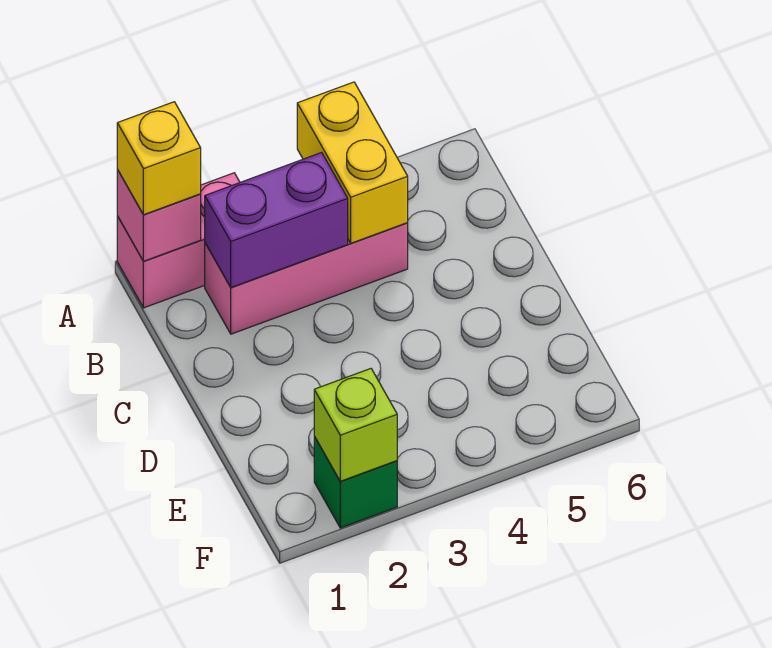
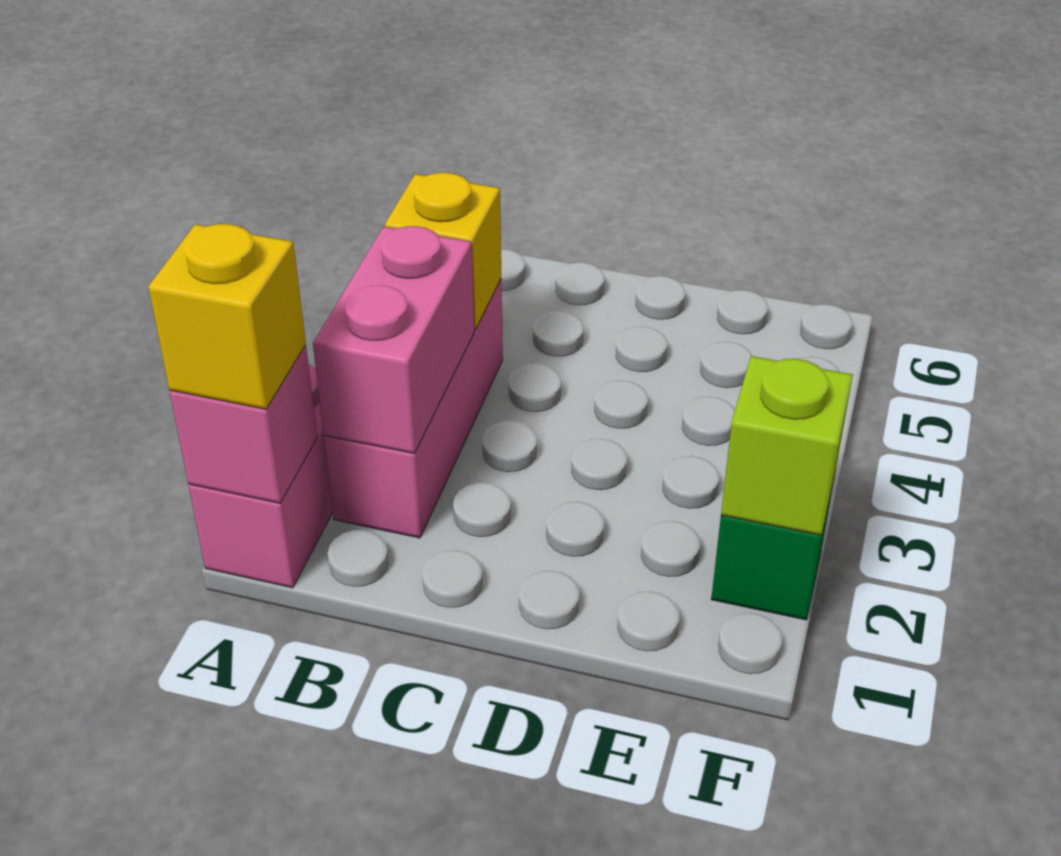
yellow brick A4:B4 level 2 -> yellow brick B4 level 2
purple brick B2:B3 level 2 -> pink brick B2:B3 level 2

